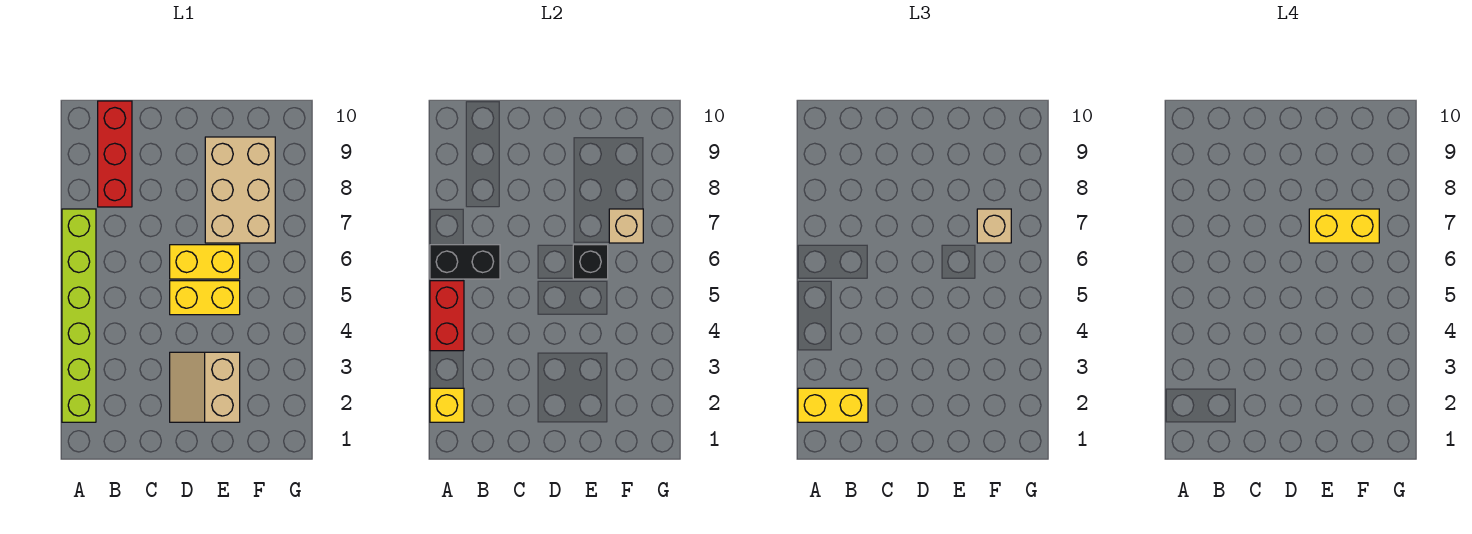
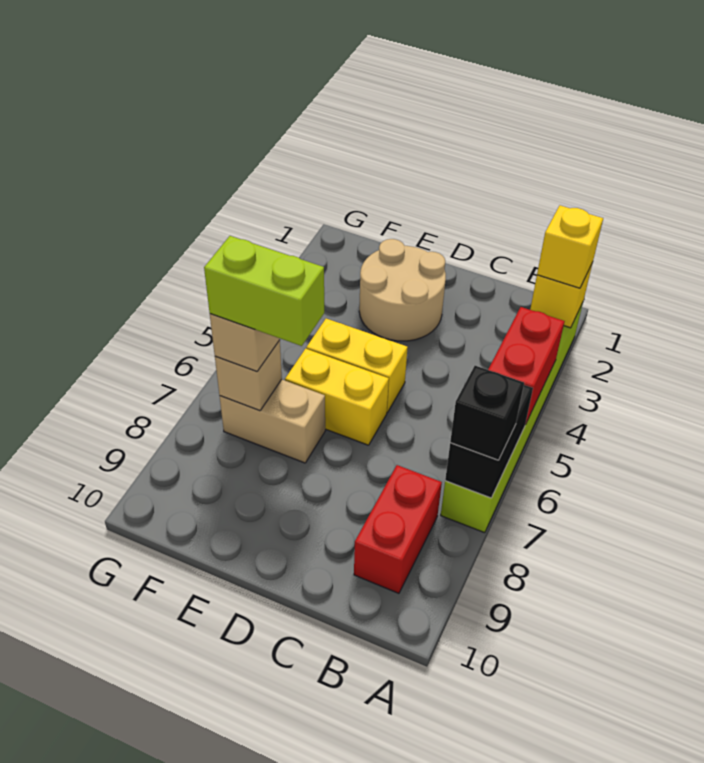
yellow brick A2:B2 level 3 -> yellow brick A2 level 3
black brick A6:B6 level 2 -> black brick A6:A7 level 2
red brick B8:B10 level 1 -> red brick B8:B9 level 1
tan slope D2:E3 level 1 top E -> tan round brick D2:E3 level 1
black brick E6 level 2 -> black brick A7 level 3
tan brick E7:F9 level 1 -> tan brick E7:F7 level 1
yellow brick E7:F7 level 4 -> lime brick E7:F7 level 4

